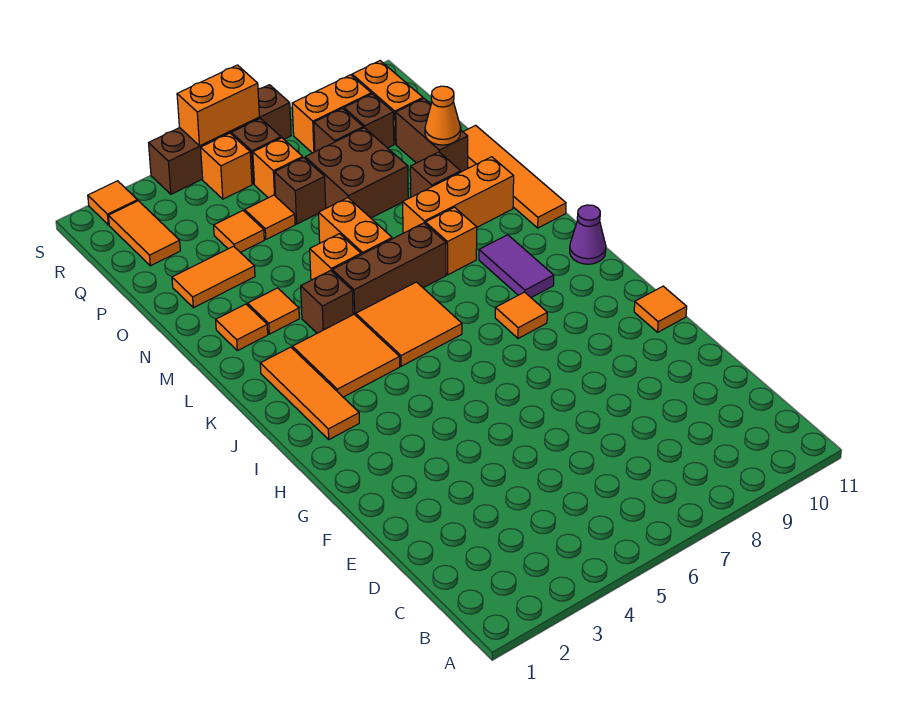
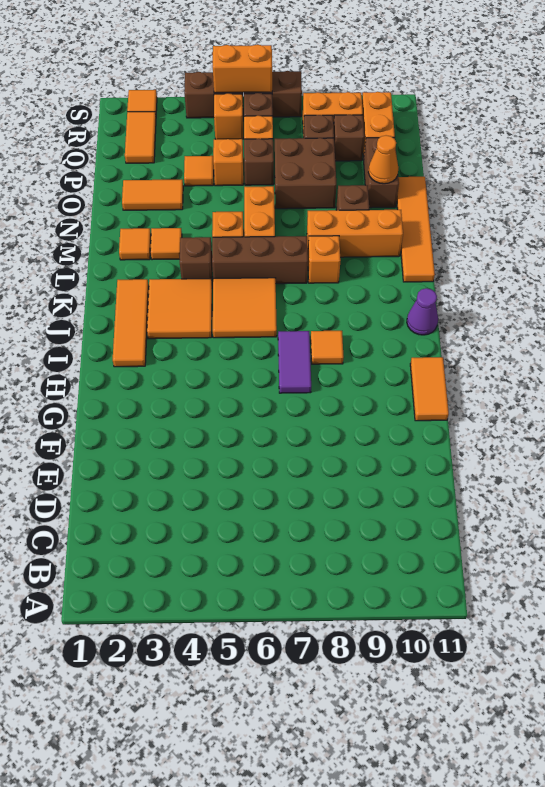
orange tile G11 level 1 -> orange tile G11:H11 level 1
purple tile J9:K9 level 1 -> purple tile H7:I7 level 1
orange tile P5 level 1 -> orange brick P5 level 1

